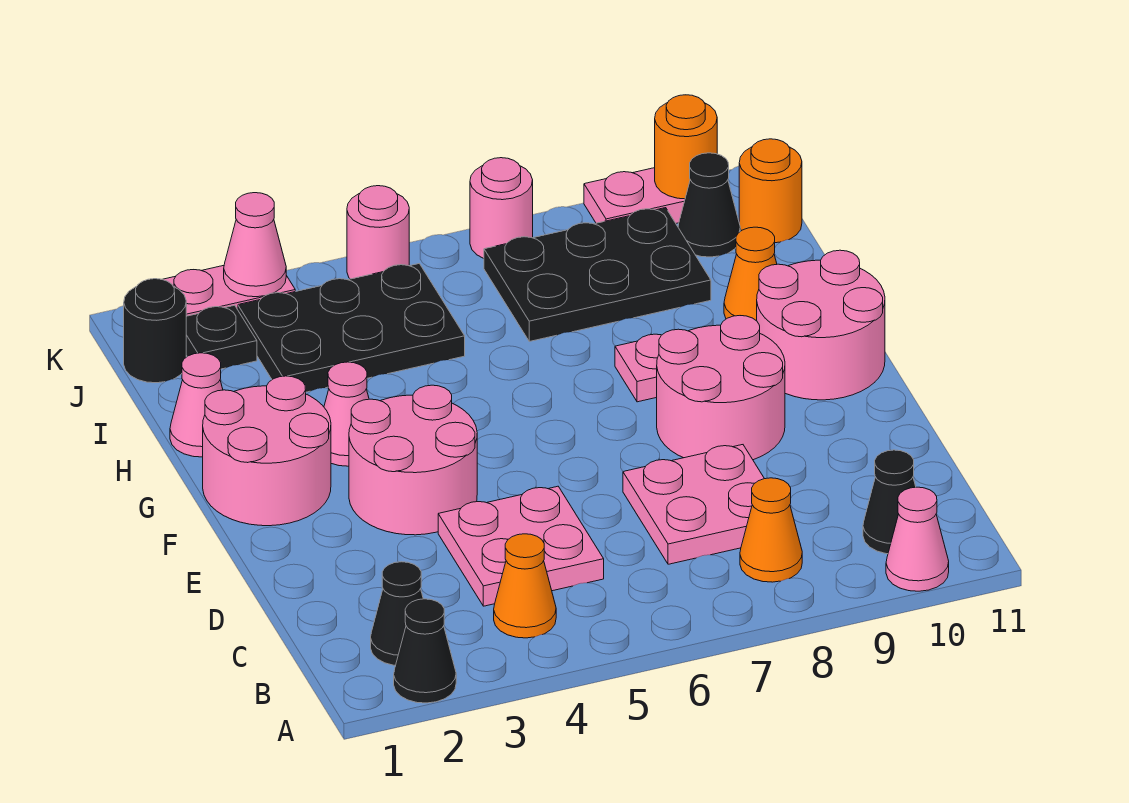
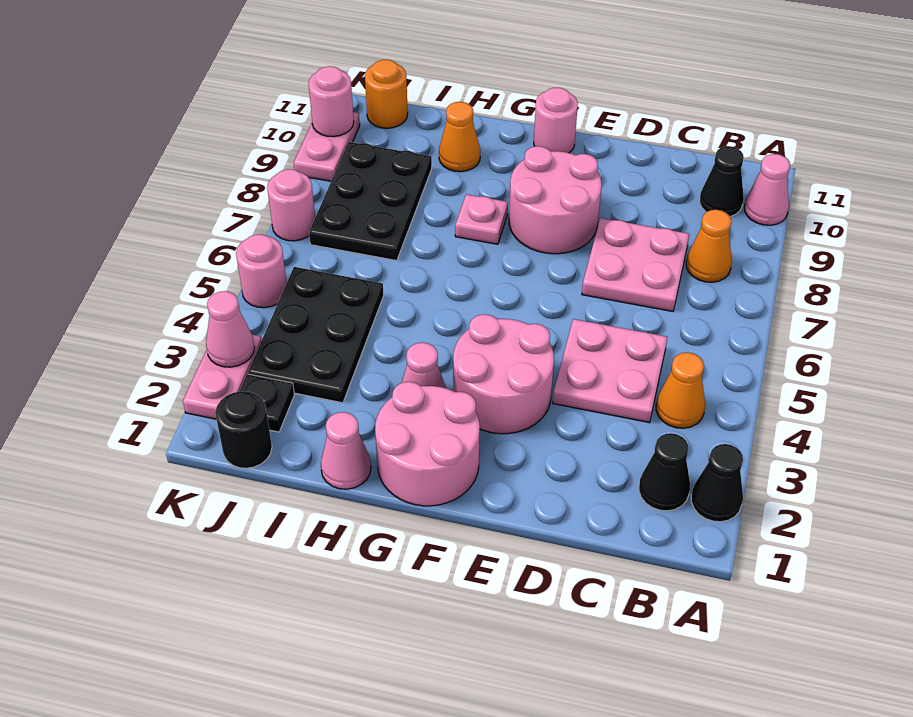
pink round brick F10:G11 level 1 -> pink round brick F11 level 1
black cone J10 level 1 -> none
orange round brick K10 level 2 -> pink round brick K10 level 2

